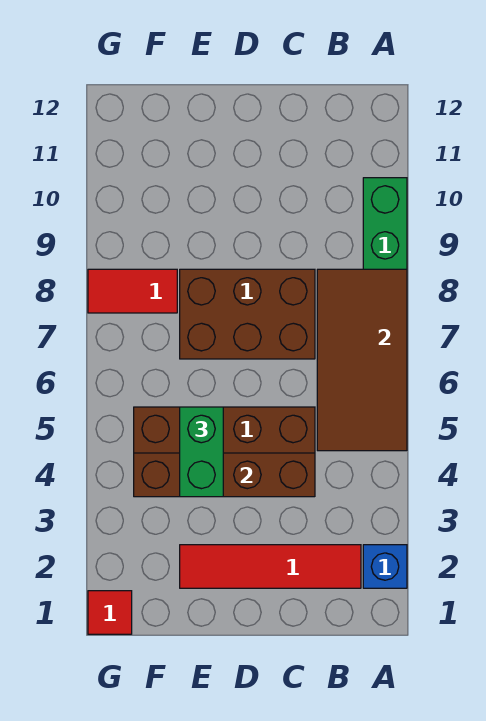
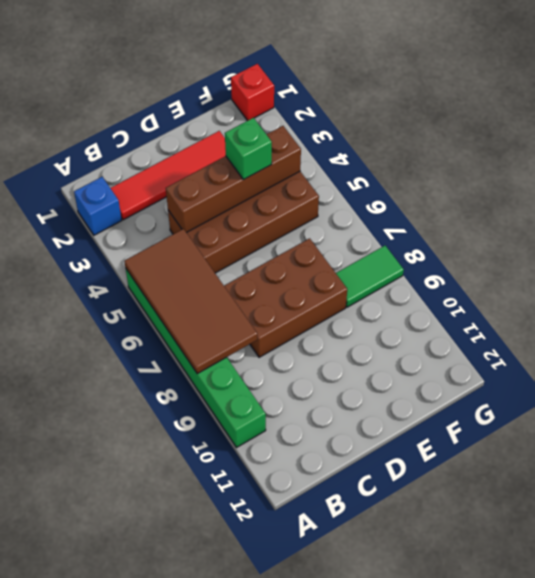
green brick E4:E5 level 3 -> green brick E4 level 3
red tile F8:G8 level 1 -> green tile F8:G8 level 1
red tile G1 level 1 -> red brick G1 level 1

